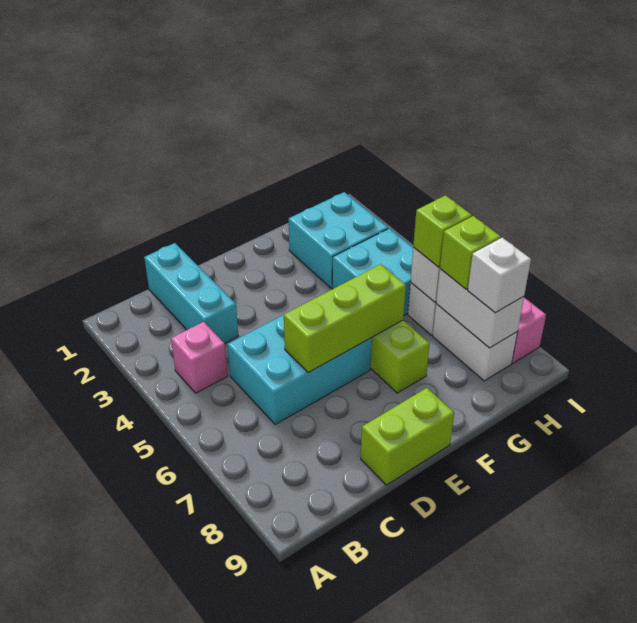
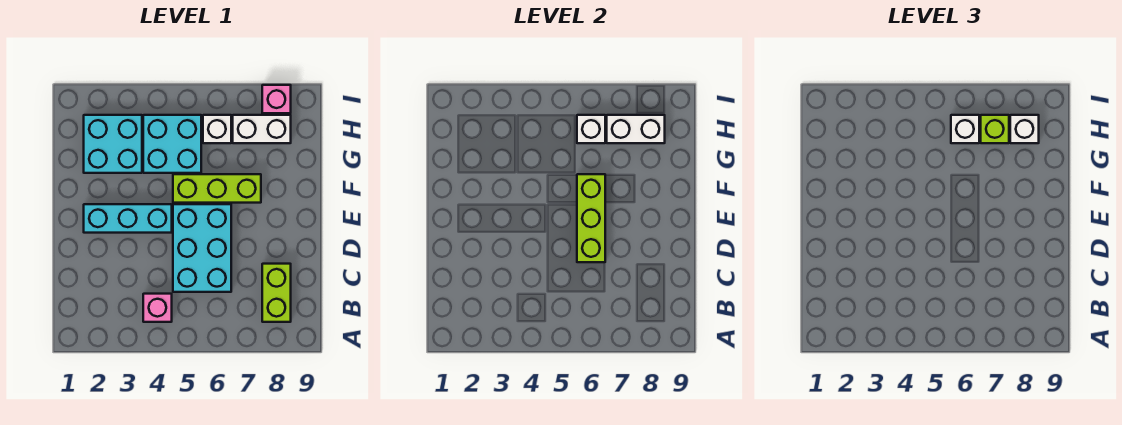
cyan brick C1:C3 level 1 -> cyan brick E2:E4 level 1
lime brick D9:E9 level 1 -> lime brick B8:C8 level 1
lime brick H6 level 3 -> white brick H6 level 3

